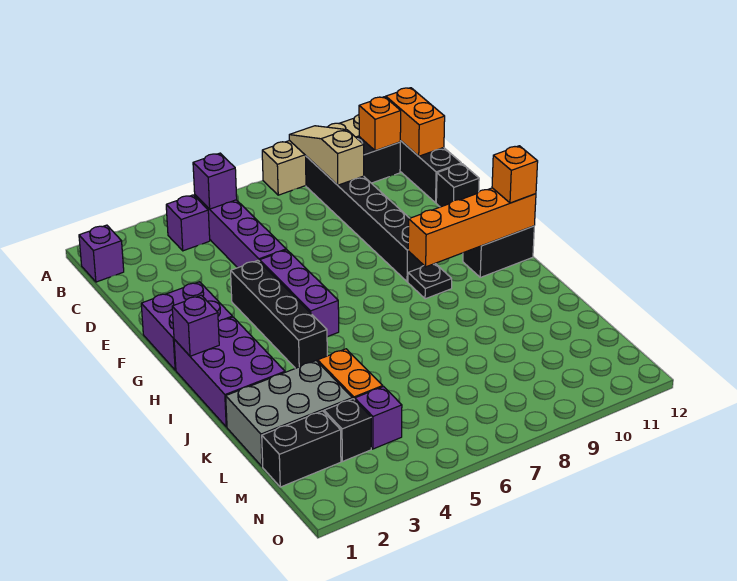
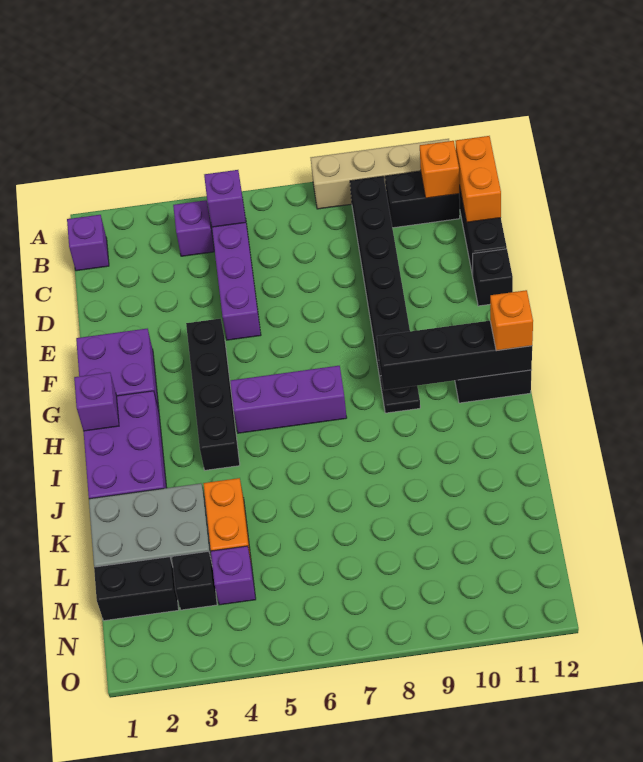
tan slope A9:C9 level 2 top C -> none
purple brick F5:H5 level 1 -> purple brick H5:H7 level 1
orange brick H9:H12 level 2 -> black brick H9:H12 level 2

